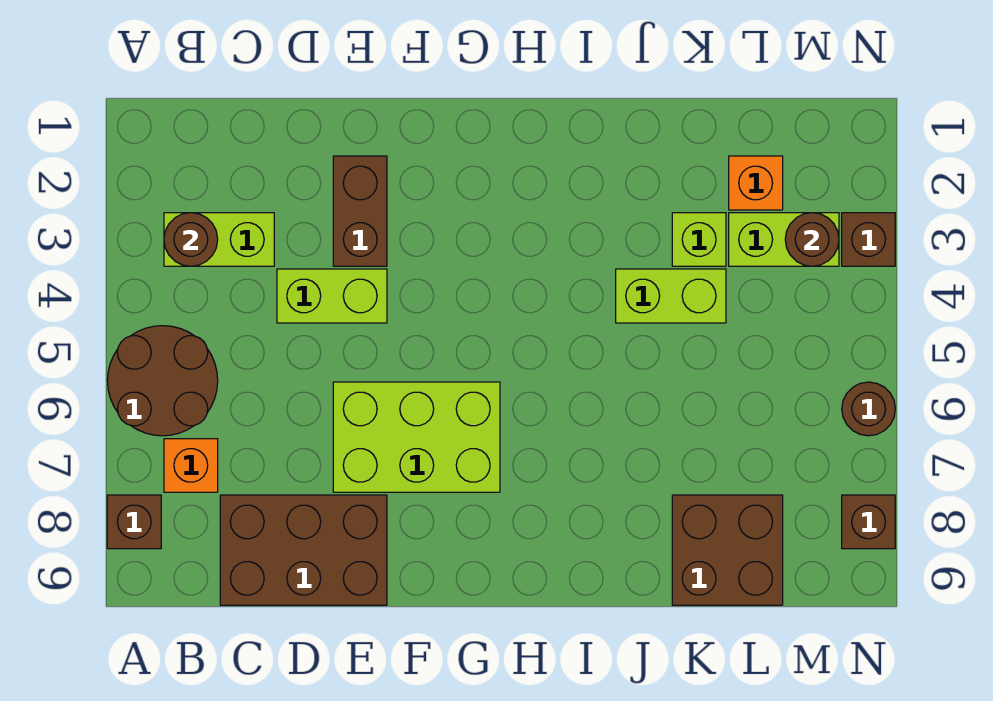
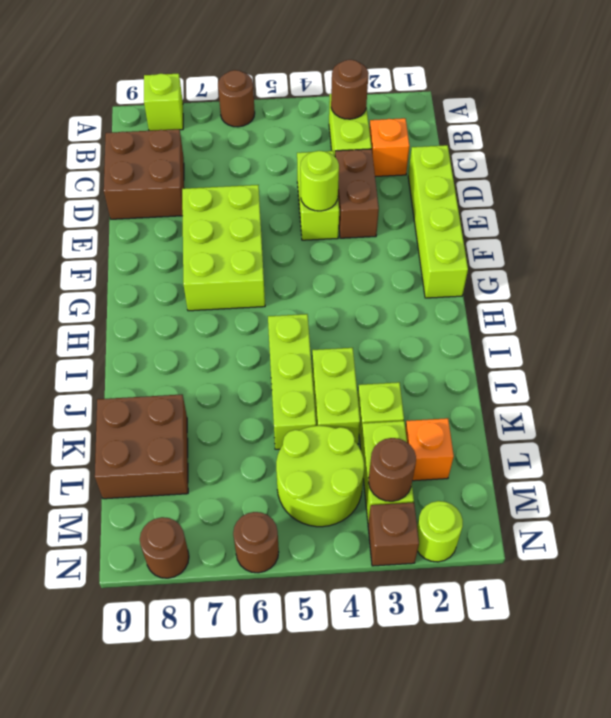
brown round brick A5:B6 level 1 -> brown round brick A6 level 1
brown brick A8 level 1 -> lime brick A8 level 1
orange brick B7 level 1 -> orange brick C2 level 1
brown brick C8:E9 level 1 -> brown brick C8:D9 level 1
none -> lime brick D1:G1 level 1
brown brick E2:E3 level 1 -> brown brick D3:E3 level 1
none -> lime round brick E4 level 2
none -> lime brick I5:K5 level 1
none -> lime round brick L4:M5 level 1
none -> lime round brick N2 level 1
brown brick N8 level 1 -> brown round brick N8 level 1

